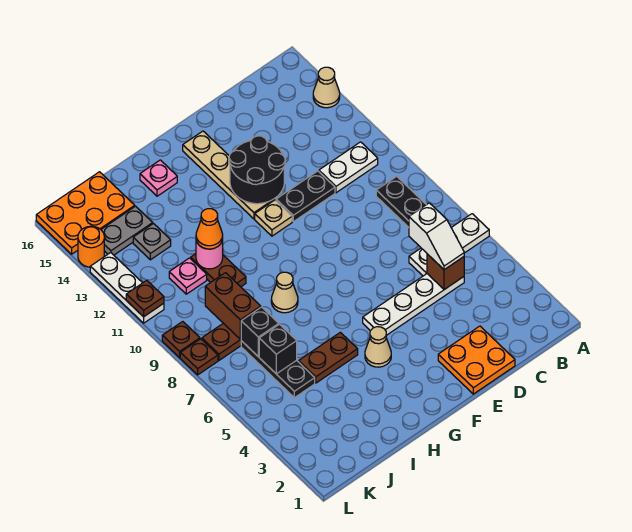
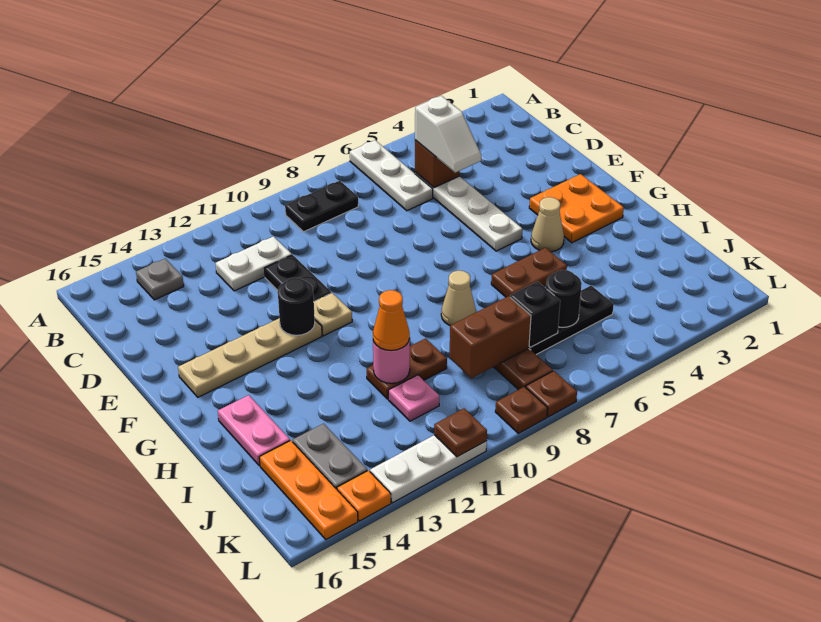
tan cone A14 level 1 -> none
white plate B11:C11 level 1 -> white plate C11:C12 level 1
white slope C5:C6 level 3 top 6 -> white slope C5:D5 level 3 top C
orange plate D1:E2 level 1 -> orange plate F2:G3 level 1
black round brick E12:F13 level 2 -> black round brick F12 level 2
brown plate H5:I5 level 1 -> brown plate H5:H6 level 1
pink plate H15 level 1 -> pink plate H15:I15 level 1
black brick J6 level 2 -> black round brick J6 level 2
grey plate J13 level 1 -> grey plate B14 level 1
orange plate J15:L16 level 1 -> orange plate J15:L15 level 1
orange round brick L14 level 1 -> orange plate L14 level 1

